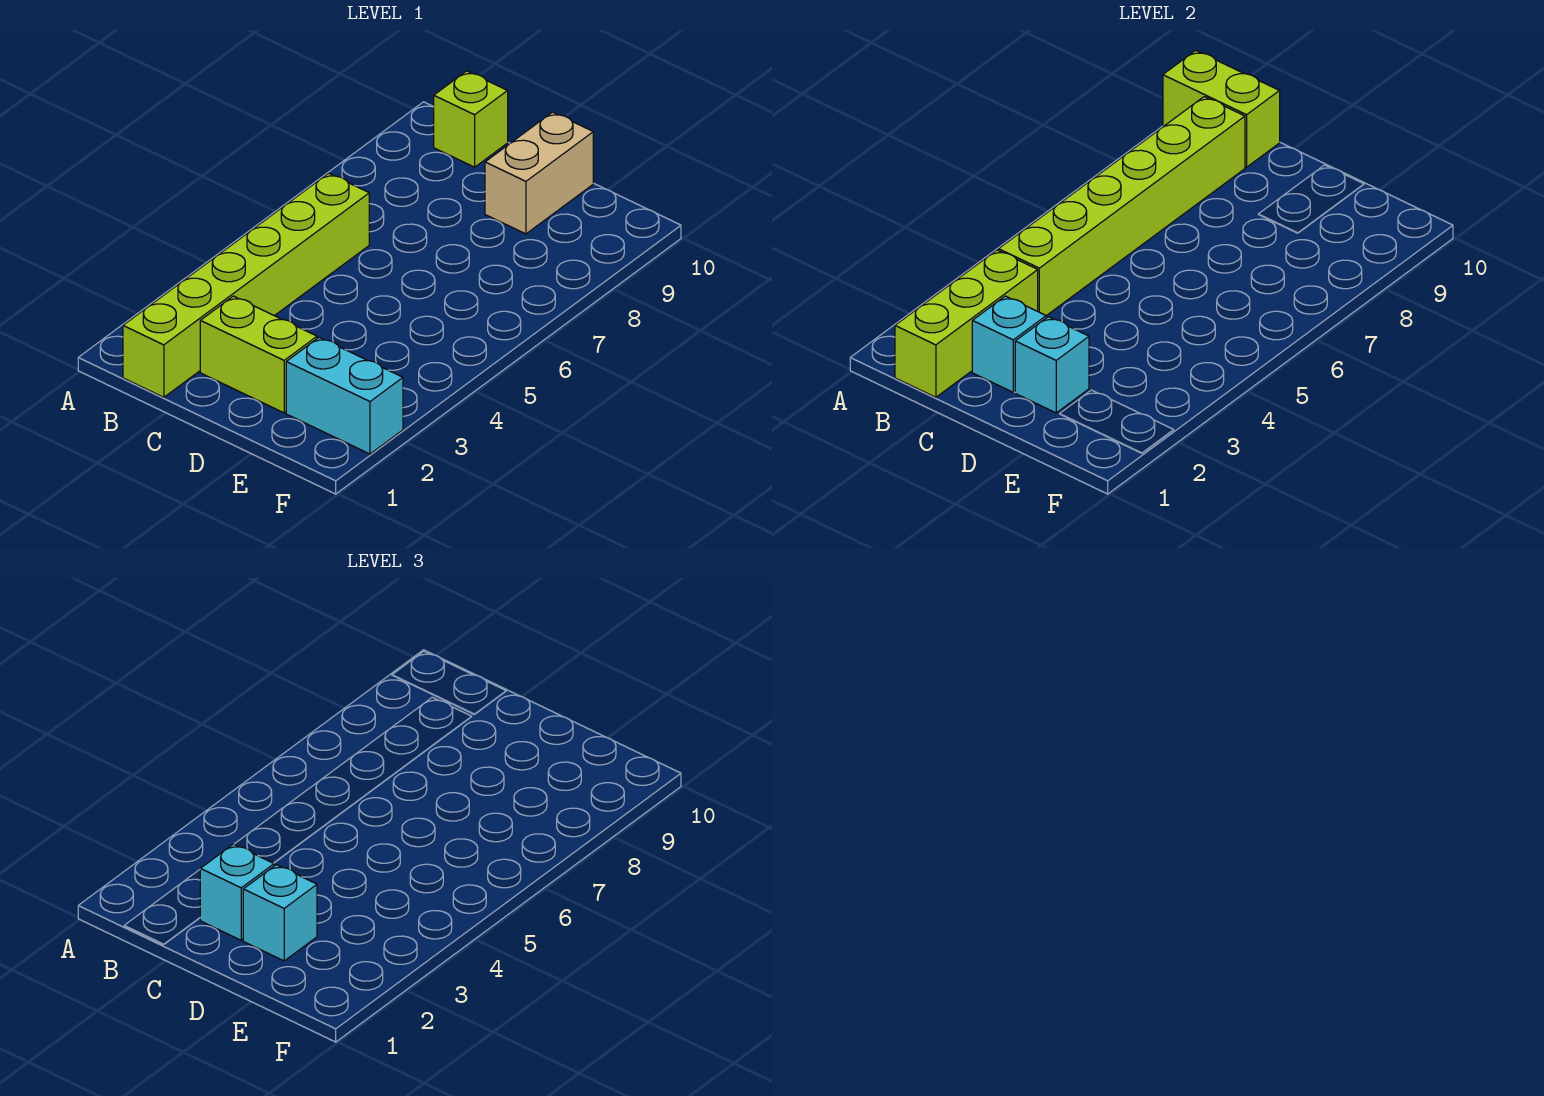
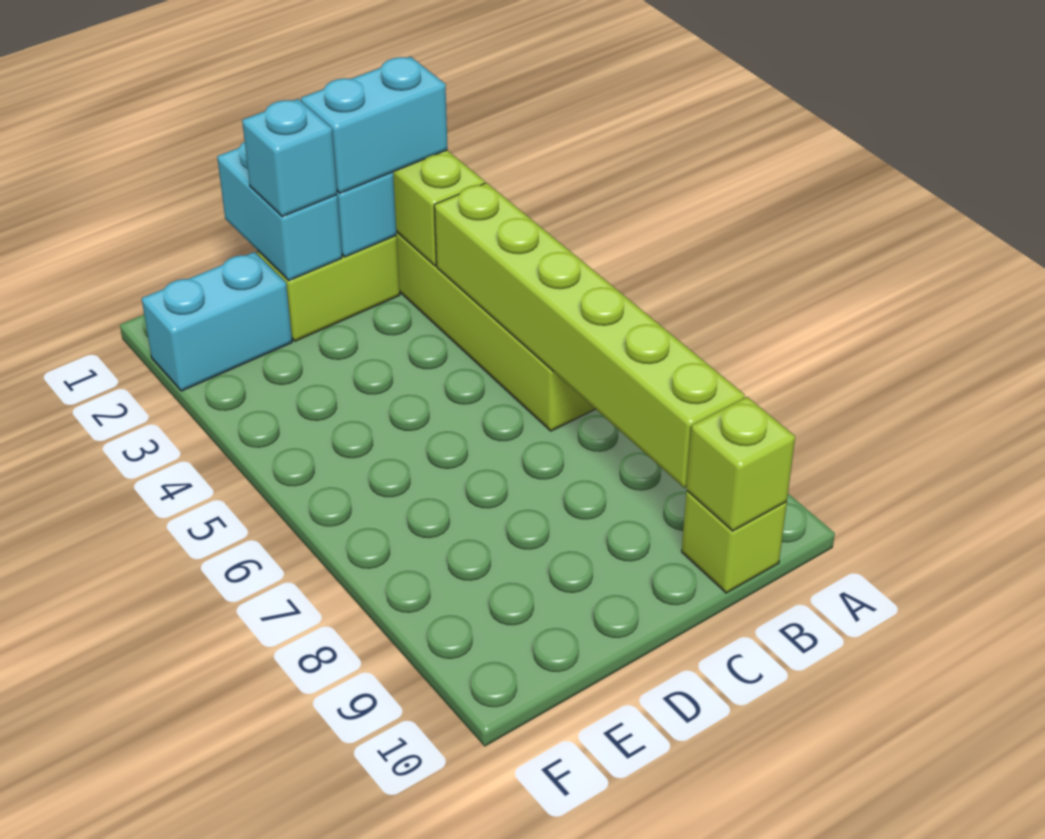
lime brick A10:B10 level 2 -> lime brick B10 level 2
cyan brick C2 level 3 -> cyan brick B2:C2 level 3
cyan brick D2 level 2 -> cyan brick D1:D2 level 2
tan brick D9:D10 level 1 -> none

